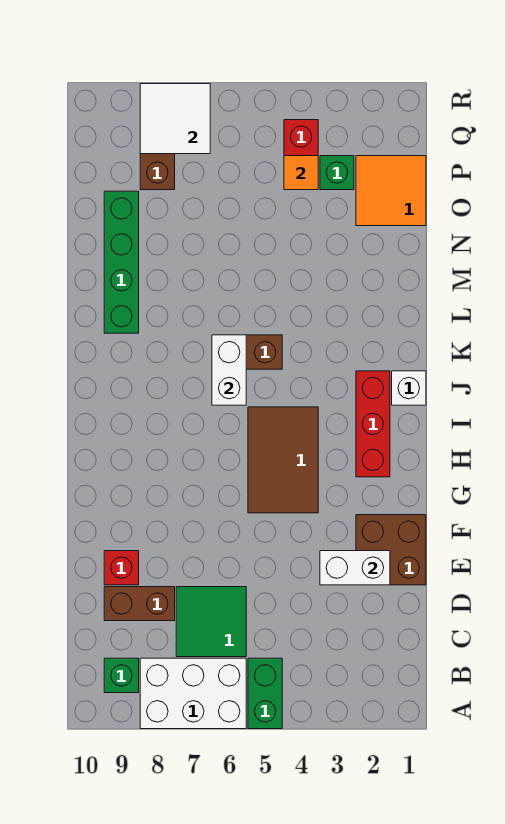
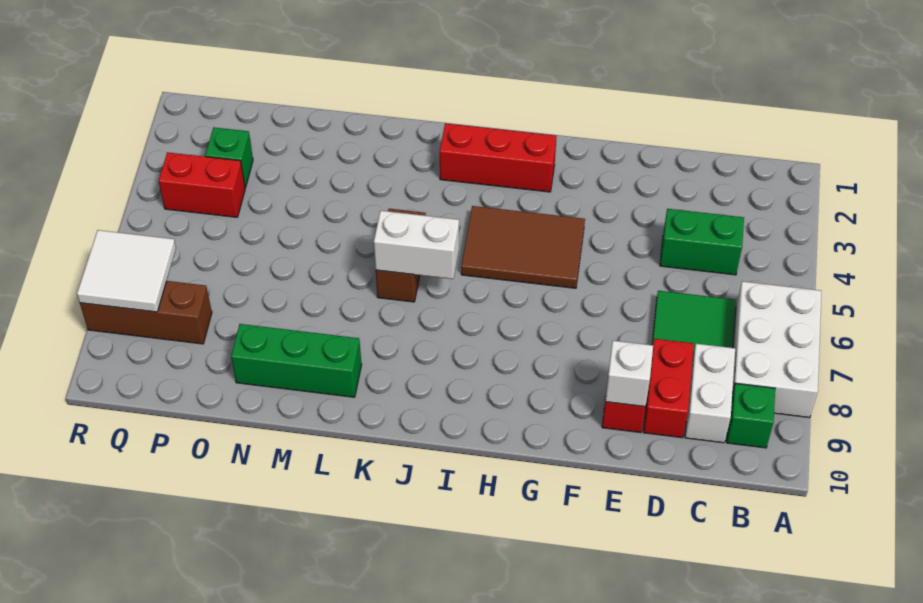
green brick A5:B5 level 1 -> green brick C4:D4 level 1
brown brick D8:D9 level 1 -> red brick D8:D9 level 1
brown brick E1:F2 level 1 -> none
white brick E2:E3 level 2 -> white brick C8:C9 level 1
white brick J1 level 1 -> white brick E9 level 2
green brick L9:O9 level 1 -> green brick L9:N9 level 1
orange tile O1:P2 level 1 -> none
orange tile P4 level 2 -> none

